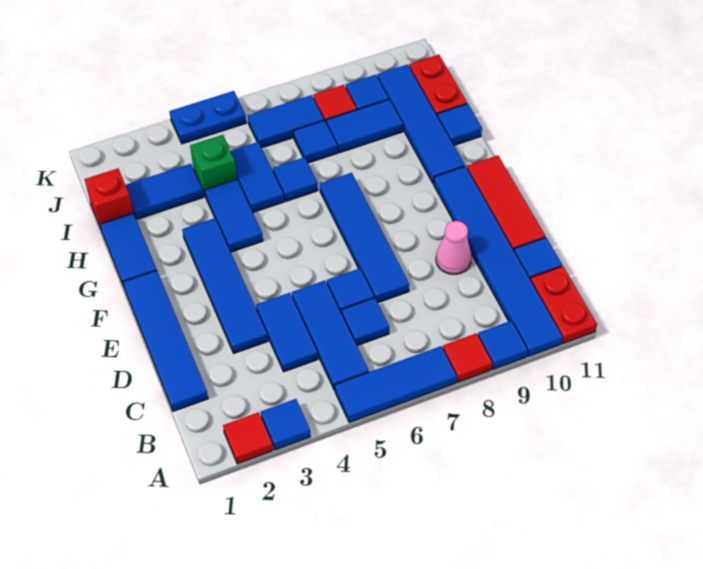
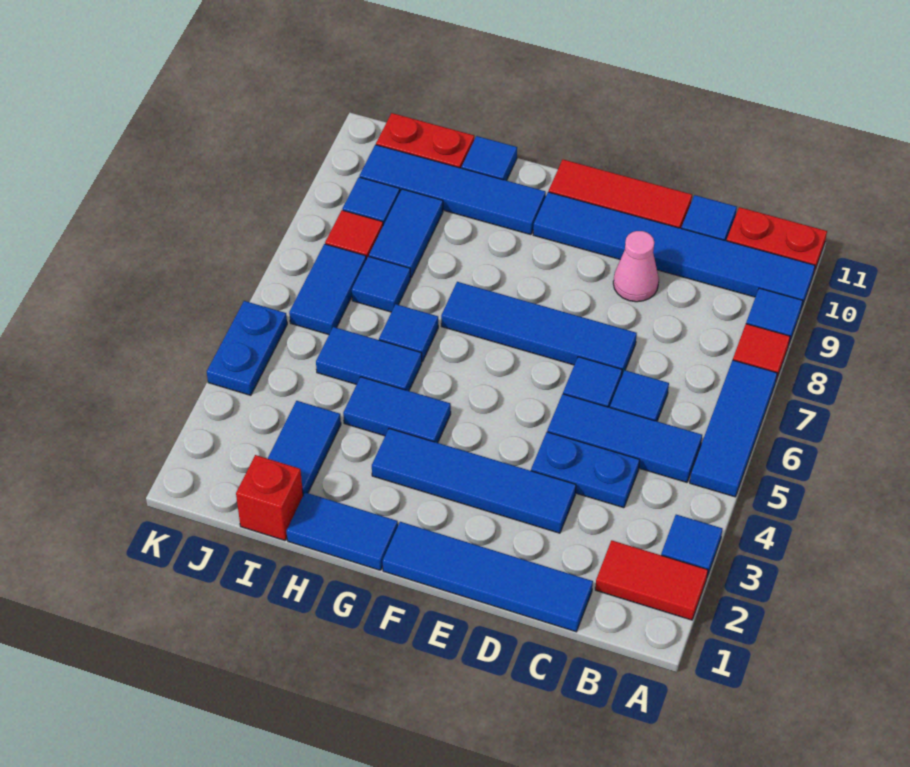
red tile A2 level 1 -> red tile A2:B2 level 1
blue tile C4:D4 level 1 -> blue plate C4:D4 level 1
green brick I4 level 1 -> none

